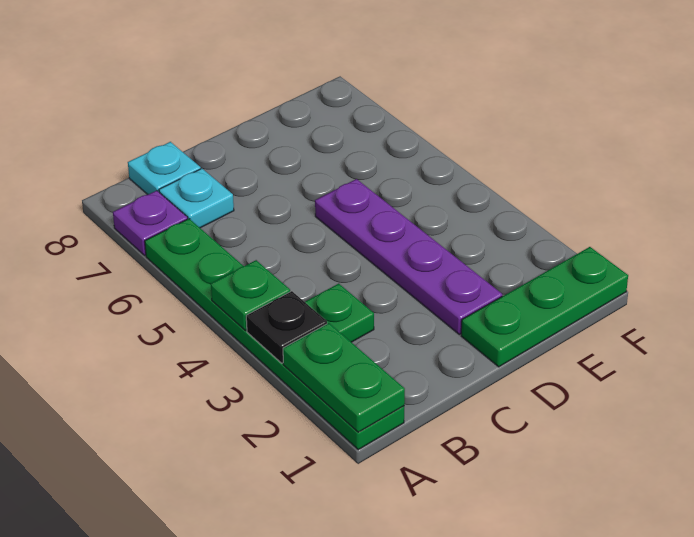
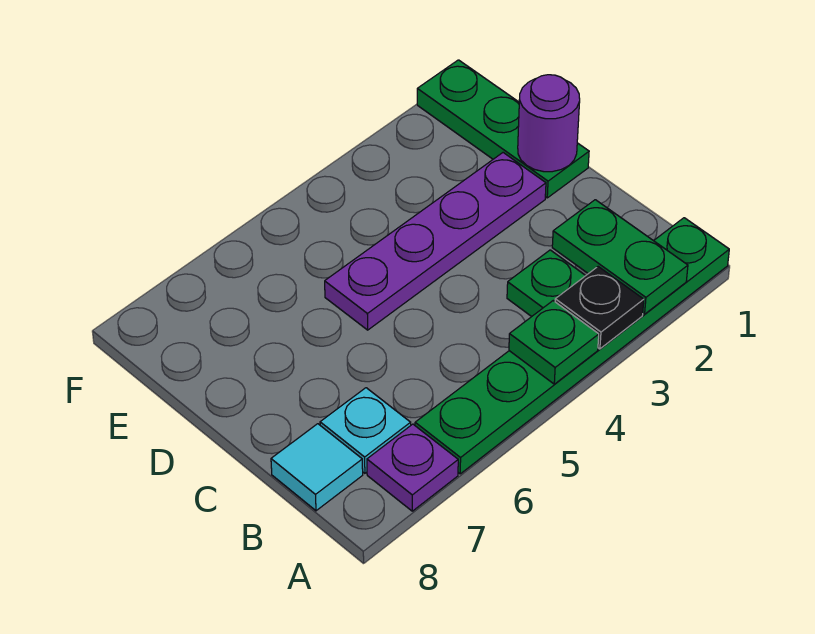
green plate A1:A2 level 2 -> green plate A2:B2 level 2
cyan plate B8 level 1 -> cyan tile B8 level 1
none -> purple round brick D1 level 2

